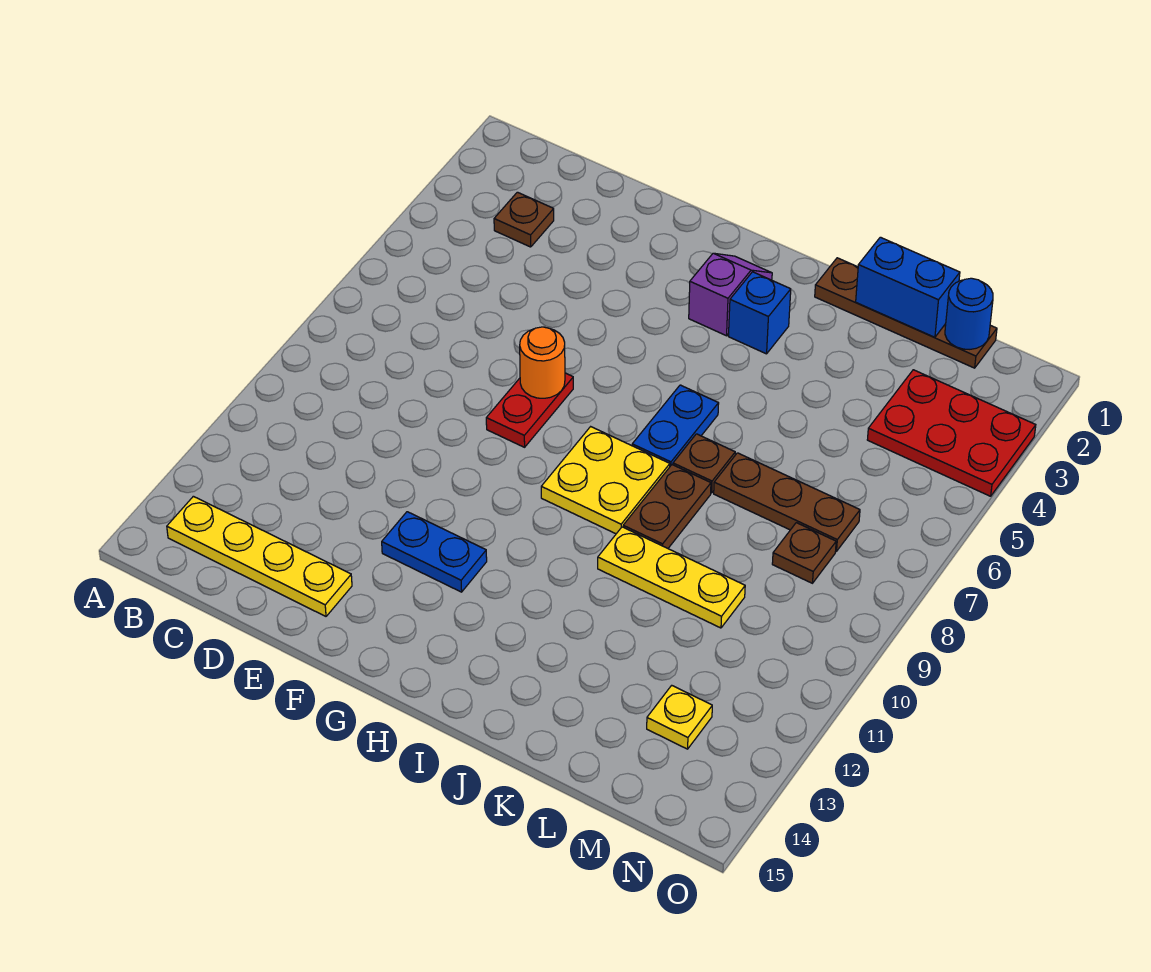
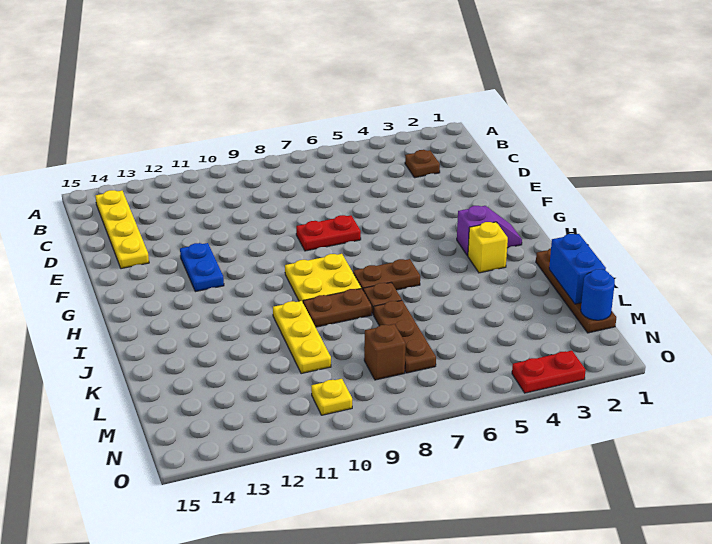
orange round brick F7 level 2 -> none
blue brick I3 level 1 -> yellow brick I3 level 1
blue plate I6:I7 level 1 -> brown plate I6:I7 level 1
red plate M3:O4 level 1 -> red plate O3:O4 level 1
brown plate M8 level 1 -> brown brick M8 level 1
yellow plate M13 level 1 -> yellow plate N10 level 1

